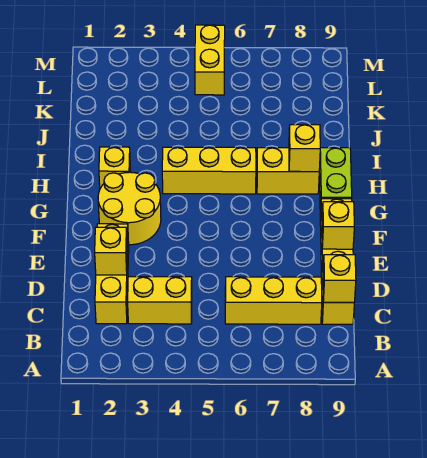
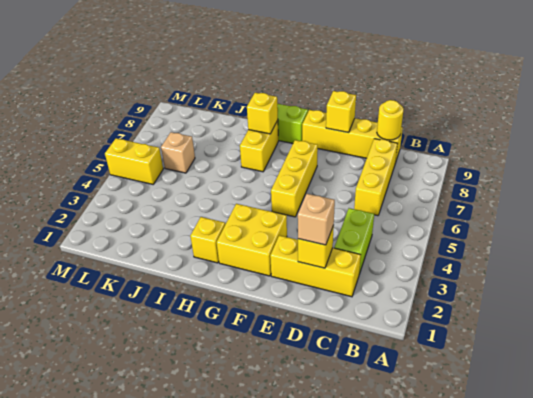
yellow brick C3:C4 level 1 -> lime brick C3:C4 level 1
yellow brick C9 level 2 -> yellow round brick C9 level 2
none -> tan brick D2 level 3
yellow round brick F2:G3 level 1 -> yellow brick F2:G3 level 1
yellow brick H4:H6 level 1 -> yellow brick F5:F7 level 1
none -> tan brick K6 level 1

